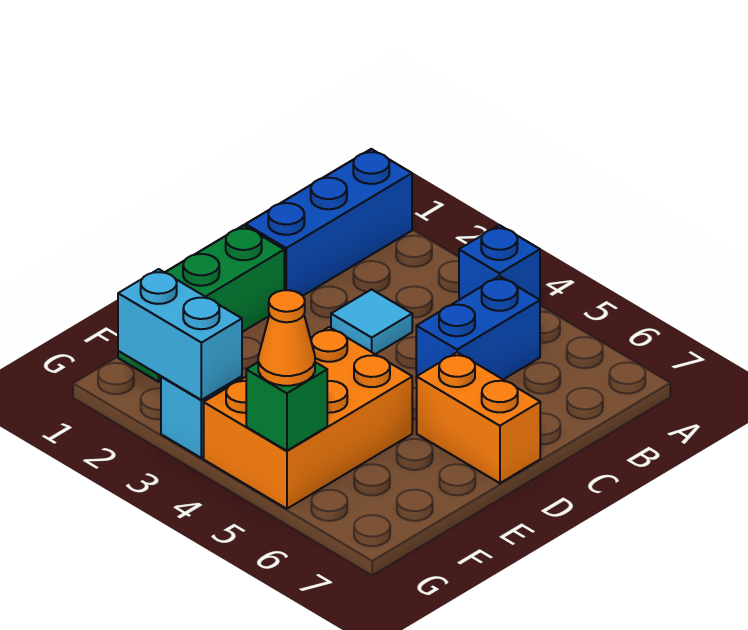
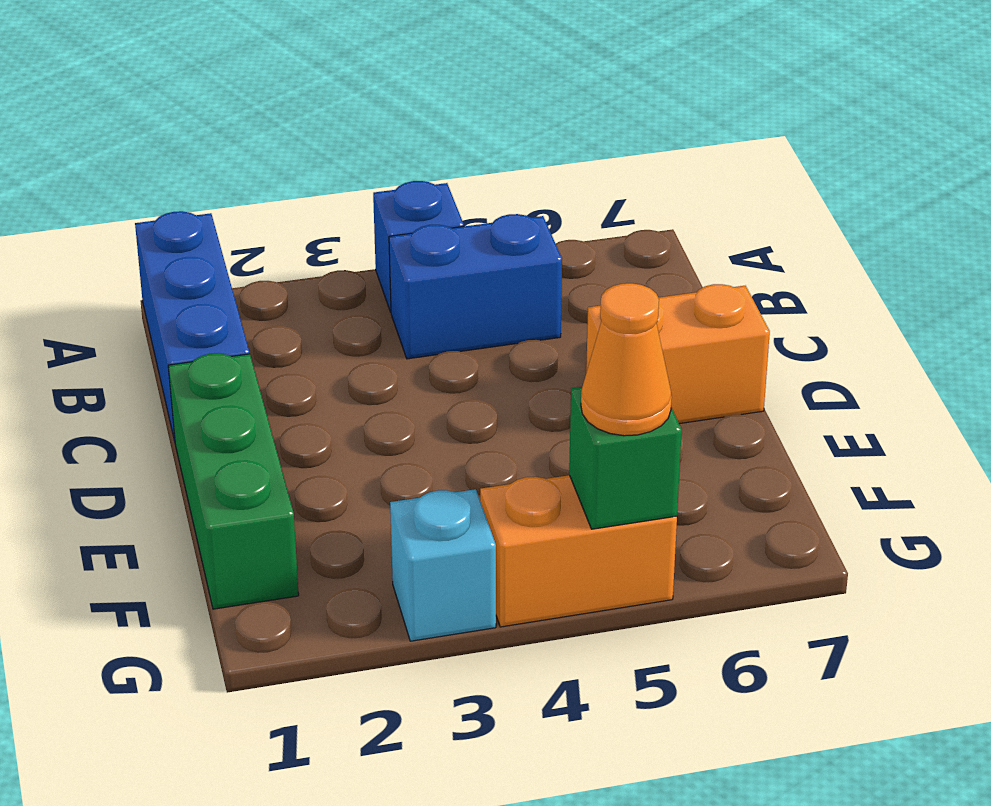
blue brick B5:C5 level 1 -> blue brick B4:B5 level 1
cyan tile C3 level 1 -> none
orange brick E4:G5 level 1 -> orange brick G4:G5 level 1
cyan brick G2:G3 level 2 -> none

